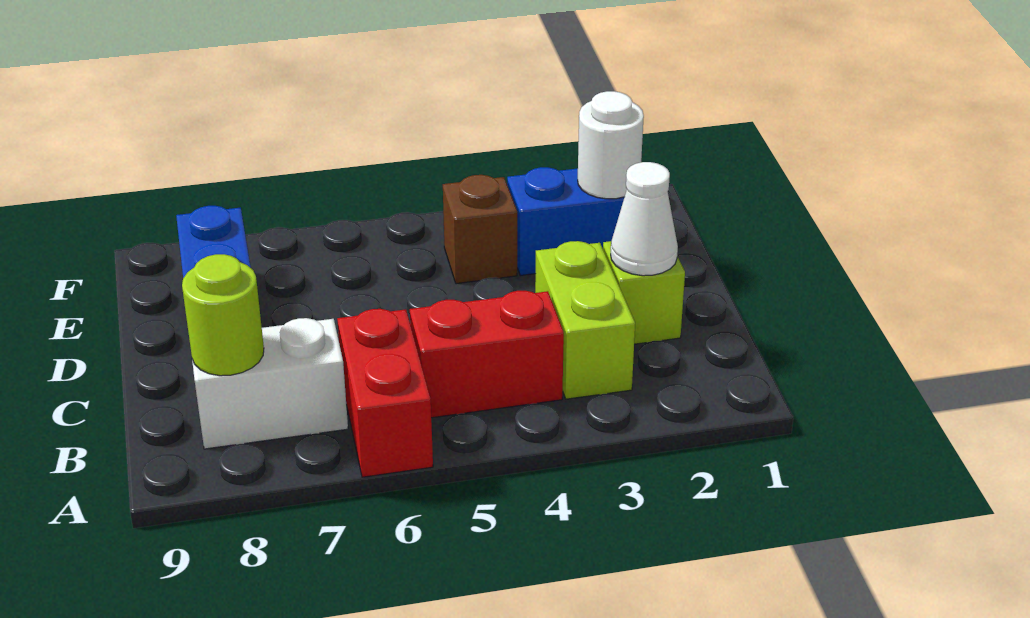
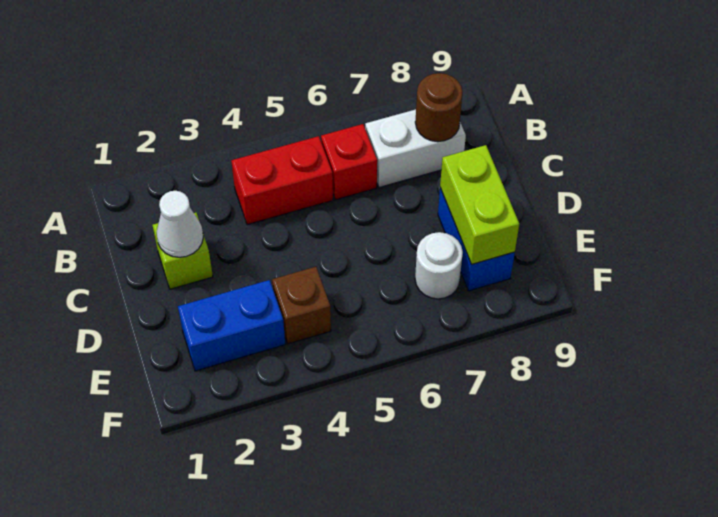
red brick A6:B6 level 1 -> red brick B6 level 1
lime brick B3:C3 level 1 -> lime brick D8:E8 level 2
lime round brick B8 level 2 -> brown round brick B8 level 2
white round brick E2 level 2 -> white round brick E7 level 1

